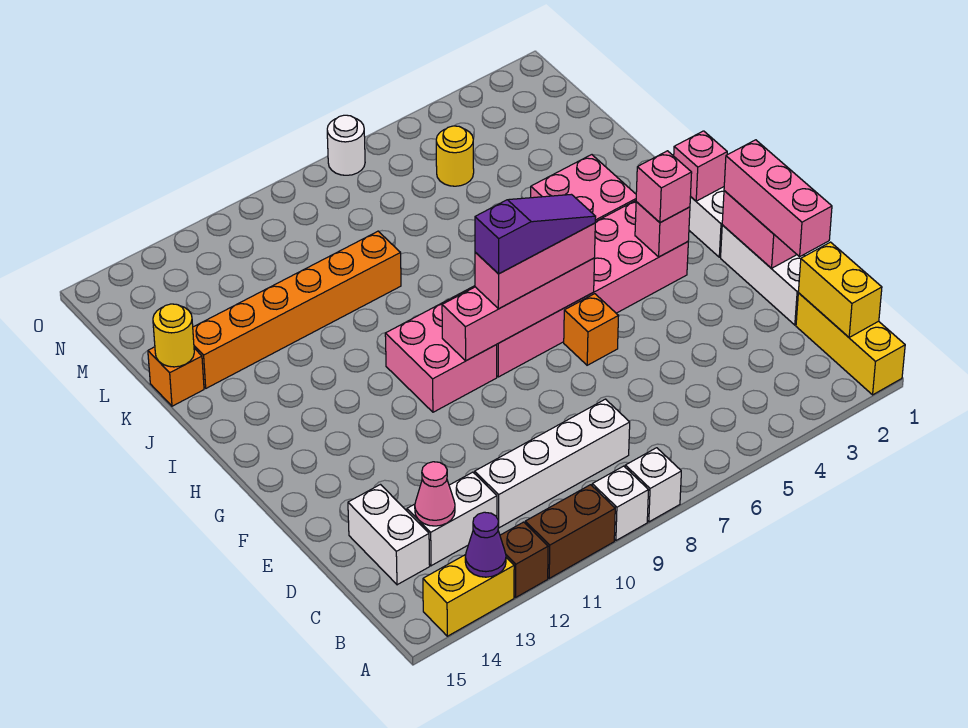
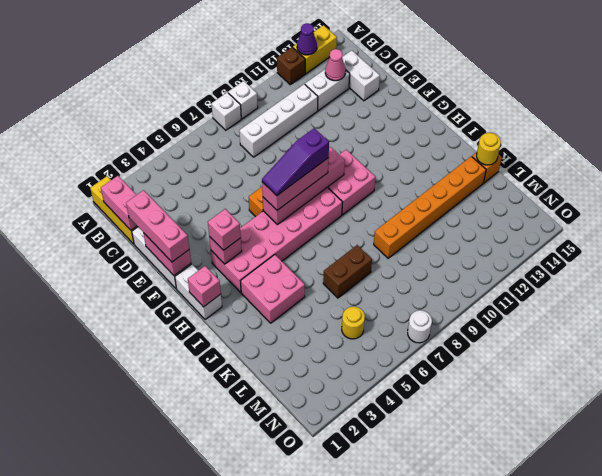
brown brick A10:A11 level 1 -> brown brick K6:K7 level 1
yellow brick B1:C1 level 2 -> pink brick B1:C1 level 2

